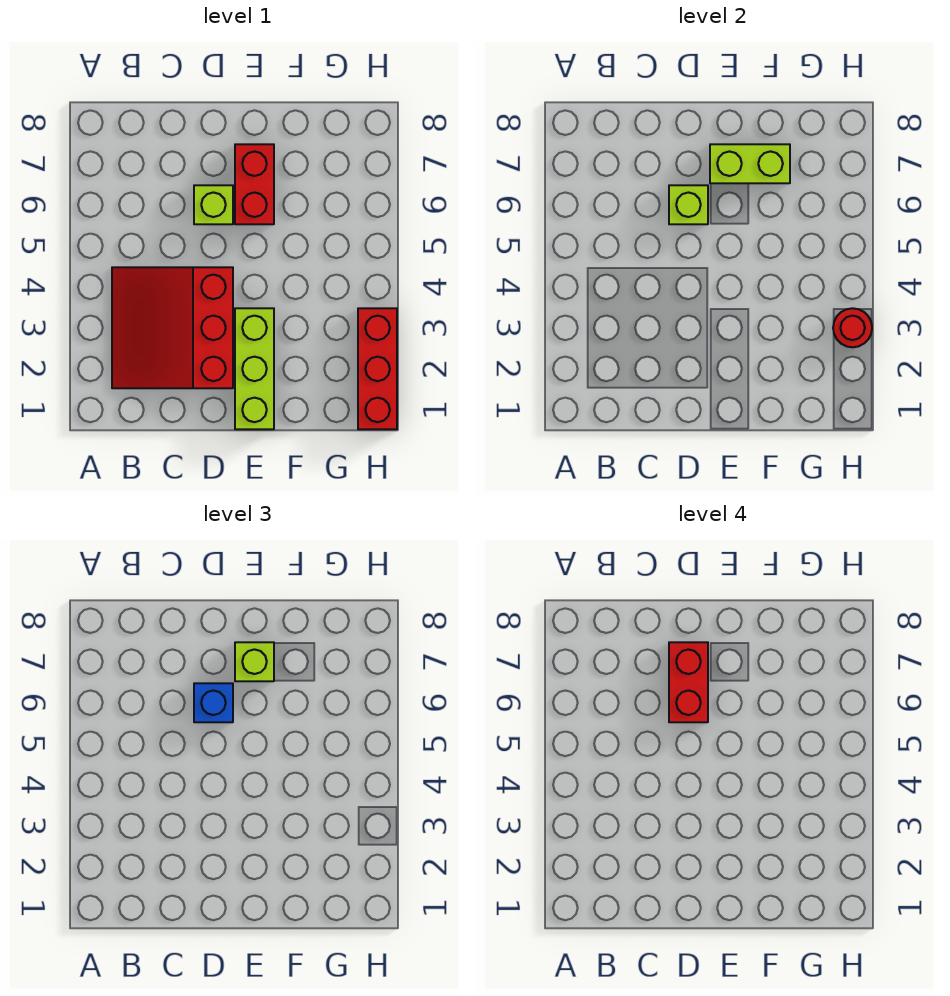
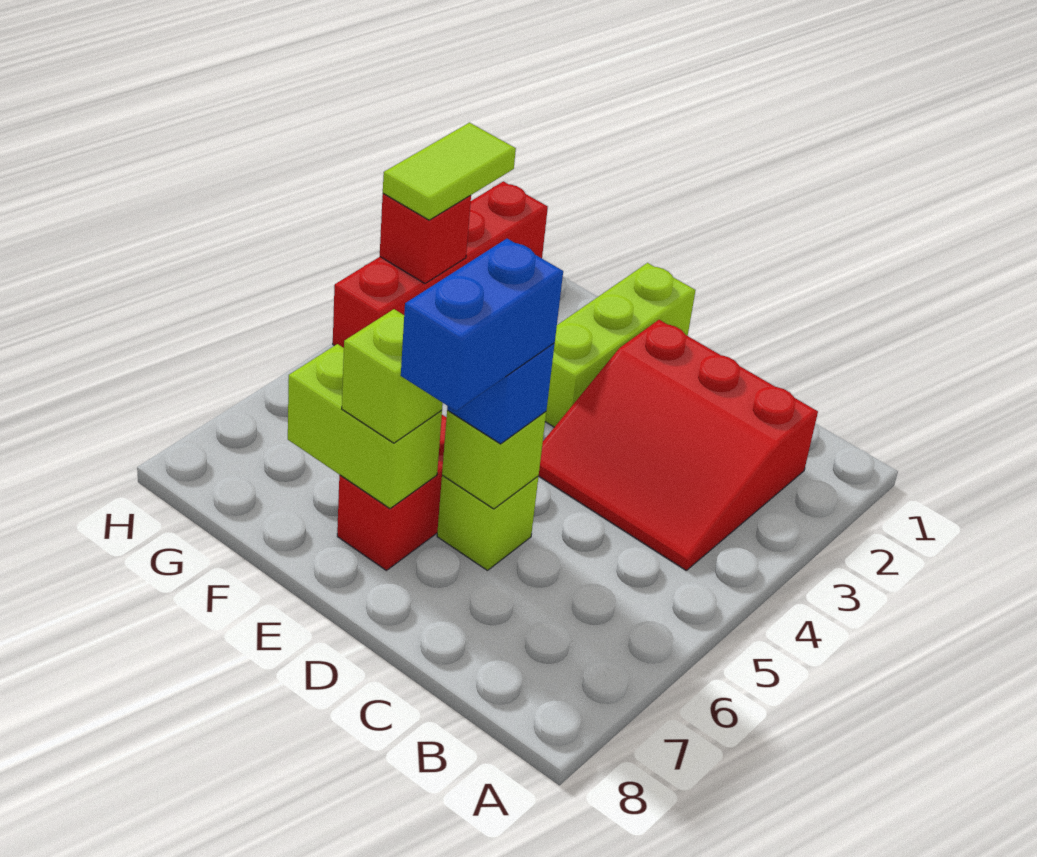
red slope B2:D4 level 1 top D -> red slope B2:D4 level 1 top 2
red brick D6:D7 level 4 -> blue brick D6:D7 level 4
red brick H1:H3 level 1 -> red brick H1:H4 level 1
none -> lime tile H2:H3 level 3
red round brick H3 level 2 -> red brick H3 level 2

